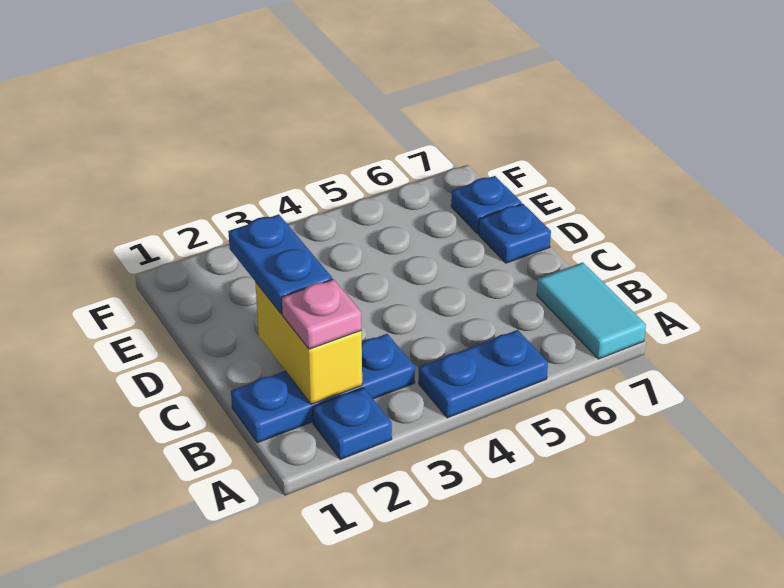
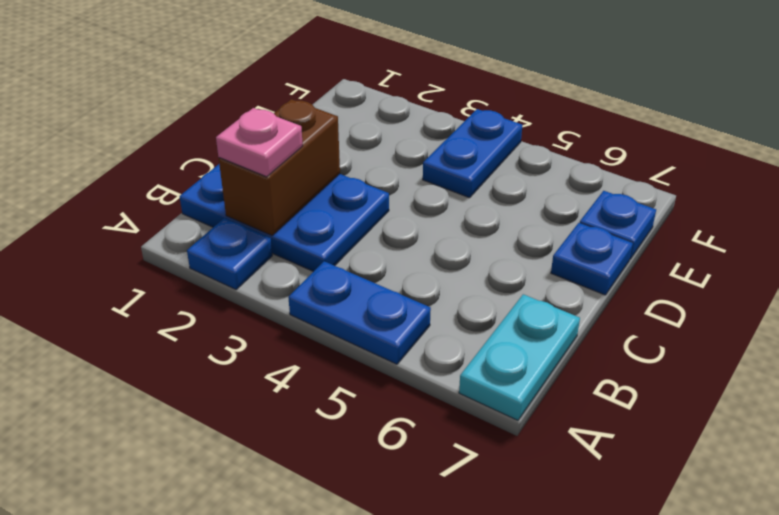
cyan tile A7:B7 level 1 -> cyan plate A7:B7 level 1
blue plate B1:B3 level 1 -> blue plate B1:C3 level 1
yellow brick B2:C2 level 2 -> brown brick B2:C2 level 2
blue plate C2:D2 level 3 -> blue plate E4:F4 level 1

